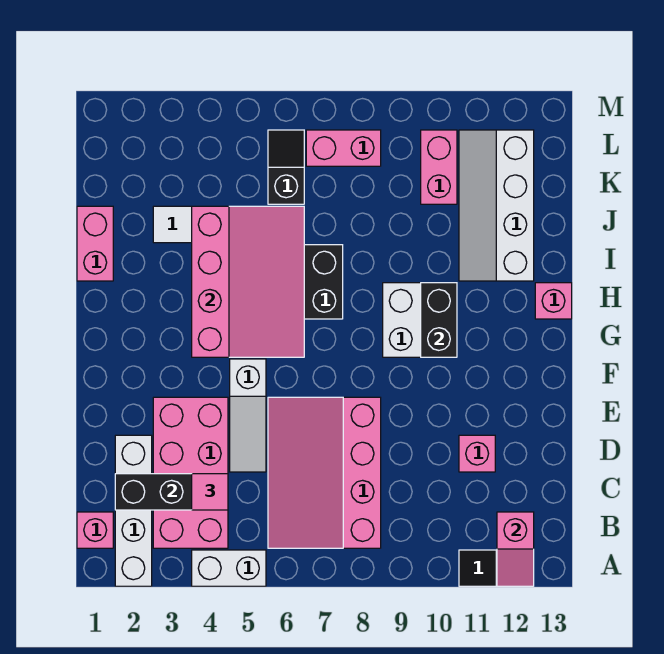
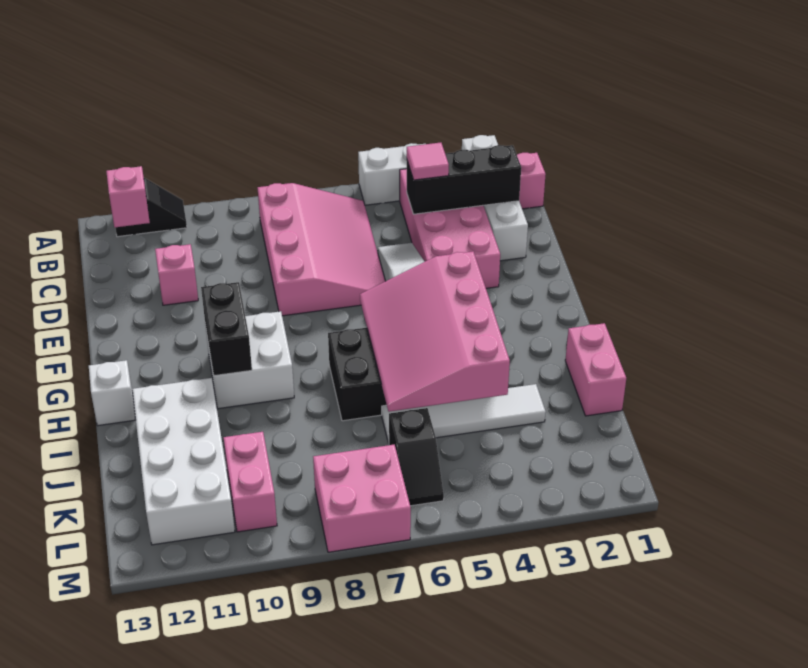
pink brick H13 level 1 -> white brick H13 level 1
white slope I11:L12 level 1 top 12 -> white brick I11:L12 level 1
pink brick L7:L8 level 1 -> pink brick L7:M8 level 1

